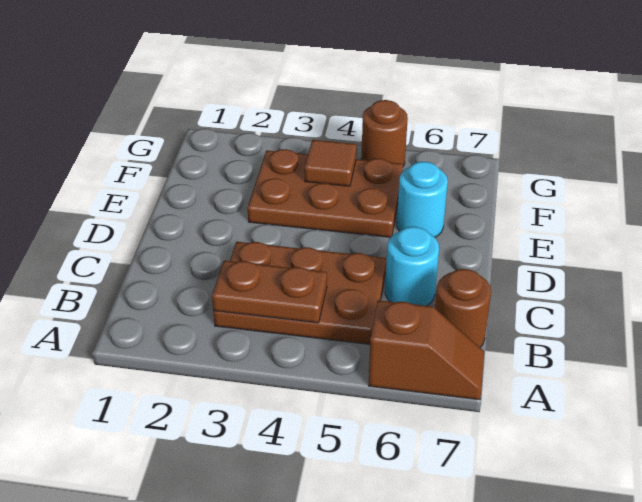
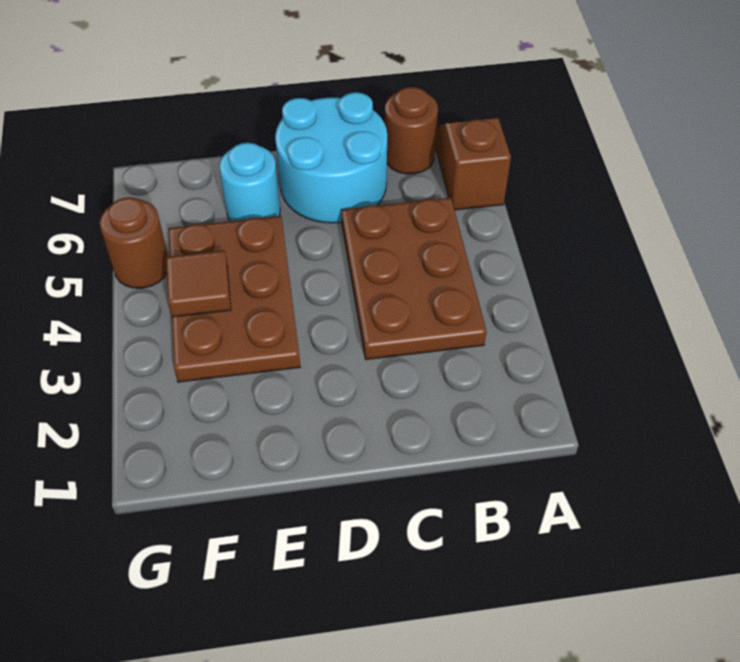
brown plate B3:B4 level 2 -> none
cyan round brick C6 level 1 -> cyan round brick C6:D7 level 1

